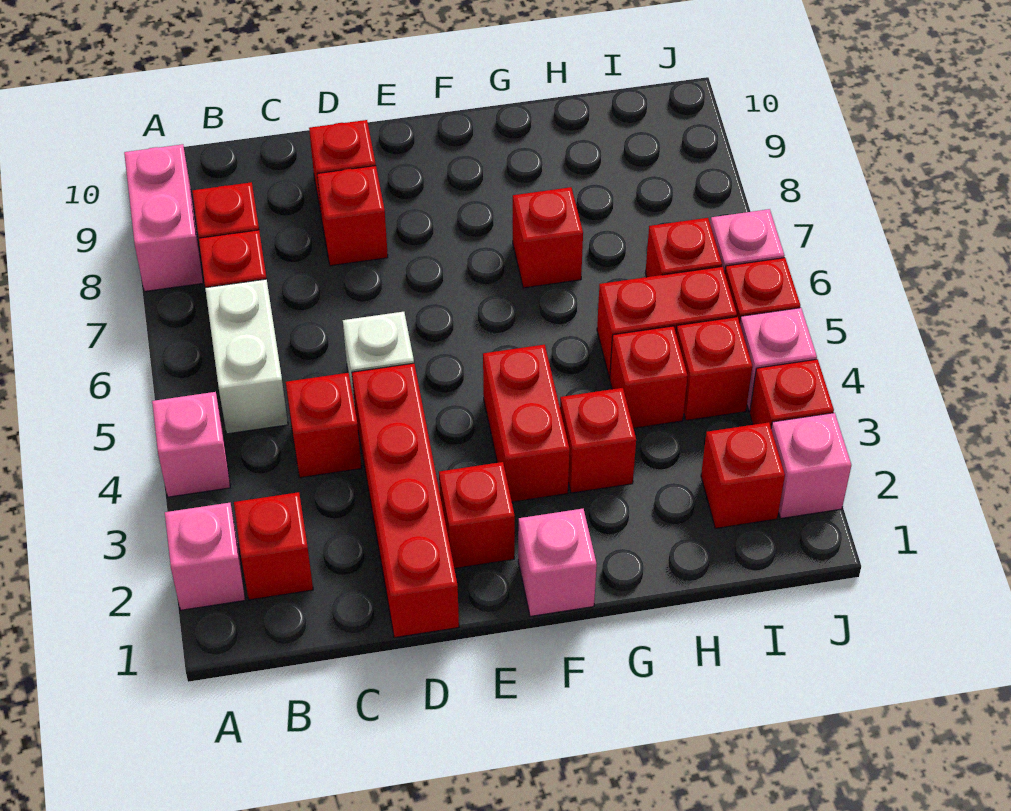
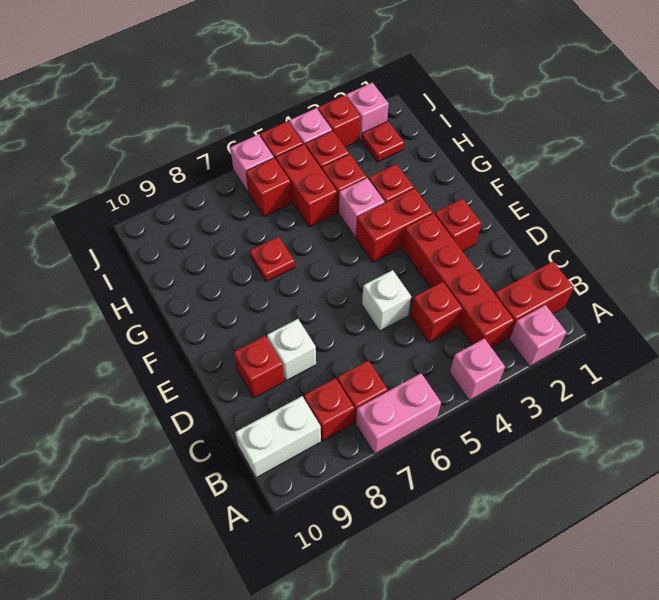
pink brick A8:A9 level 1 -> pink brick A6:A7 level 1
red brick B2 level 1 -> red brick B1:B2 level 1
white brick B5:B6 level 1 -> white brick B9:B10 level 1
red brick D1:D4 level 1 -> red brick B3:E3 level 1
red brick D8 level 1 -> white brick D8 level 1
pink brick F1 level 1 -> pink brick G4 level 1
red brick G7 level 1 -> red plate G7 level 1
red brick I2 level 1 -> red plate I2 level 1

